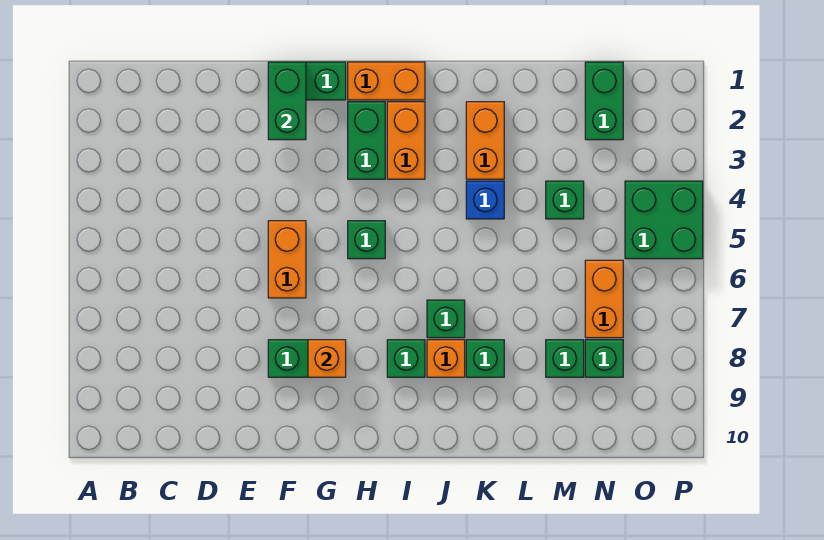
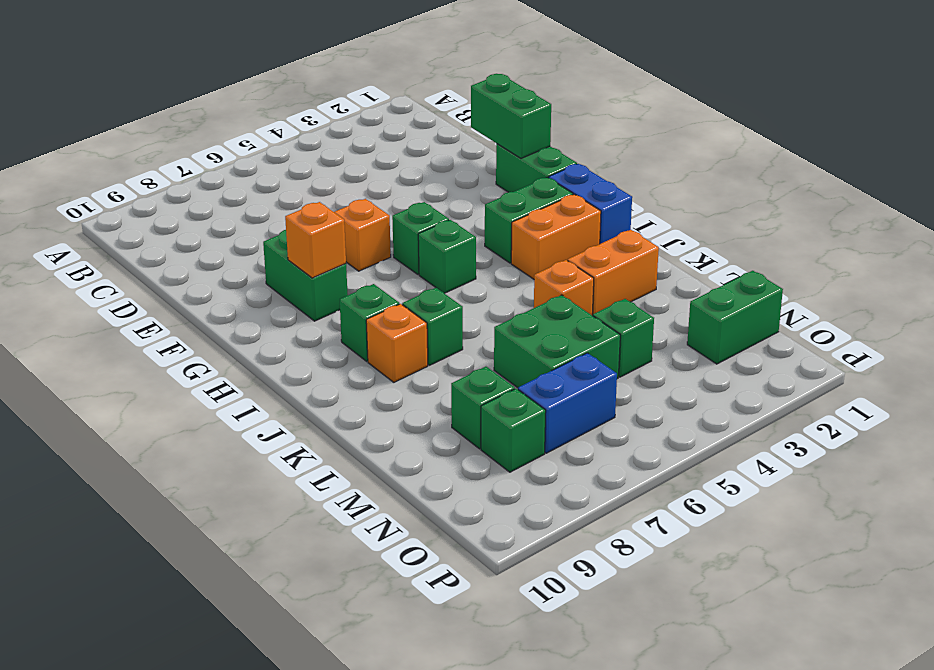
green brick F1:F2 level 2 -> green brick E1:F1 level 2
orange brick F5:F6 level 1 -> orange brick F6 level 1
orange brick H1:I1 level 1 -> blue brick H1:I1 level 1
blue brick K4 level 1 -> orange brick K4 level 1
green brick K8 level 1 -> green brick G5 level 1
orange brick N6:N7 level 1 -> blue brick N6:N7 level 1
green brick O4:P5 level 1 -> green brick L5:M6 level 1

